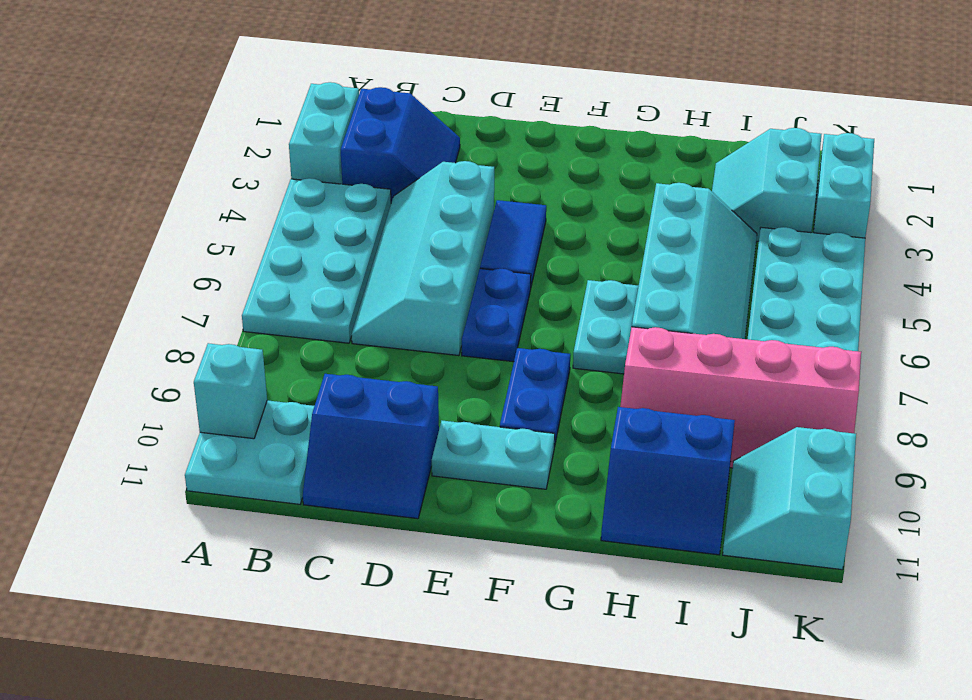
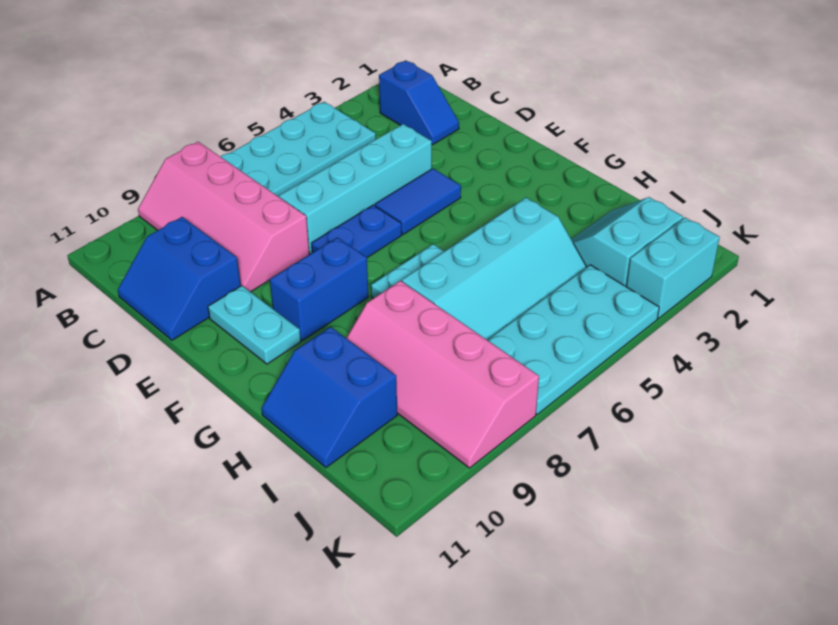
cyan brick A2:A3 level 1 -> none
none -> pink slope A8:D9 level 1 top 8
cyan plate A10:B11 level 1 -> none
cyan brick A10 level 2 -> none
blue slope B2:C3 level 1 top B -> blue slope B2:C2 level 1 top B
blue plate F8:F9 level 1 -> blue brick F8:F9 level 1
cyan slope J10:K11 level 1 top K -> none

